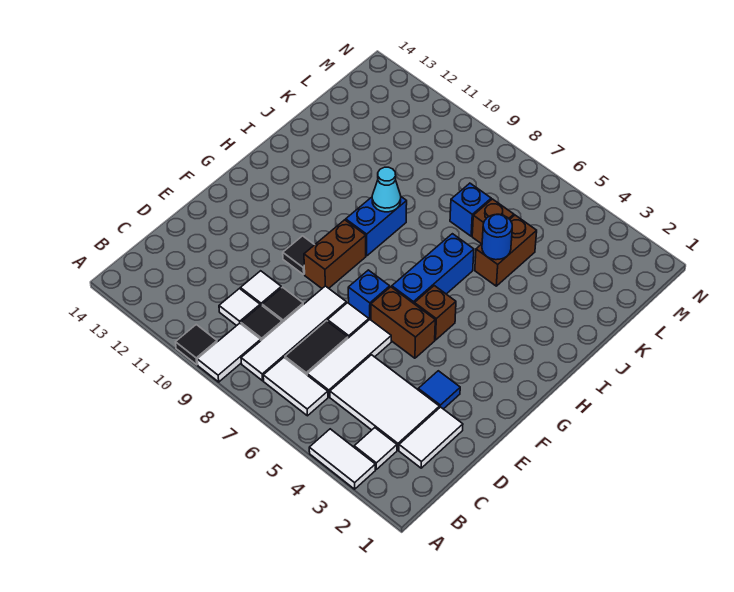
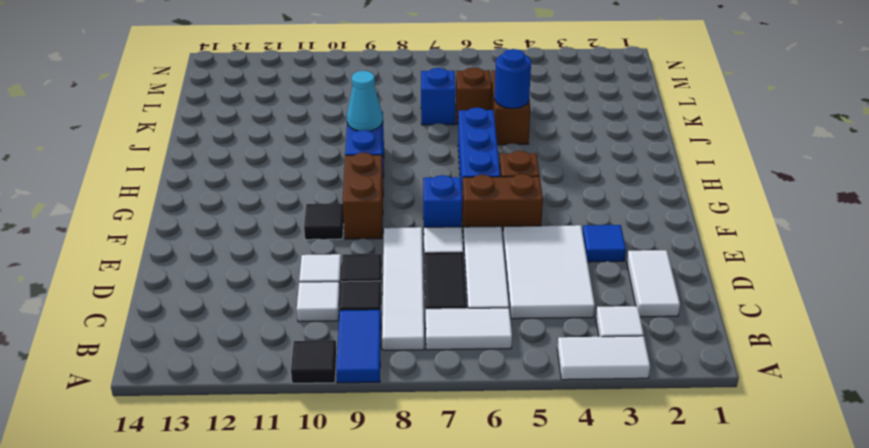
white tile A9:B9 level 1 -> blue tile A9:B9 level 1
white tile C3:D5 level 1 -> white tile C4:E5 level 1

